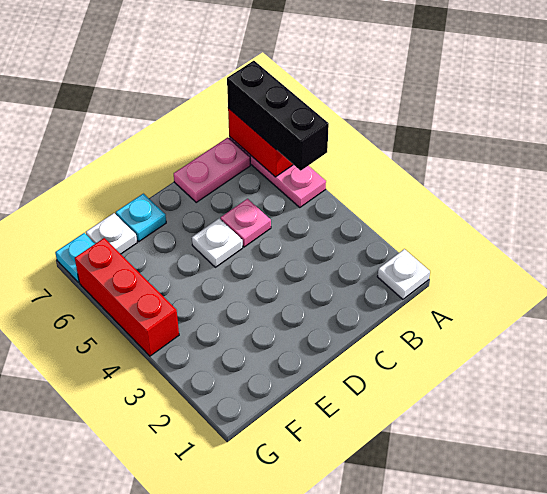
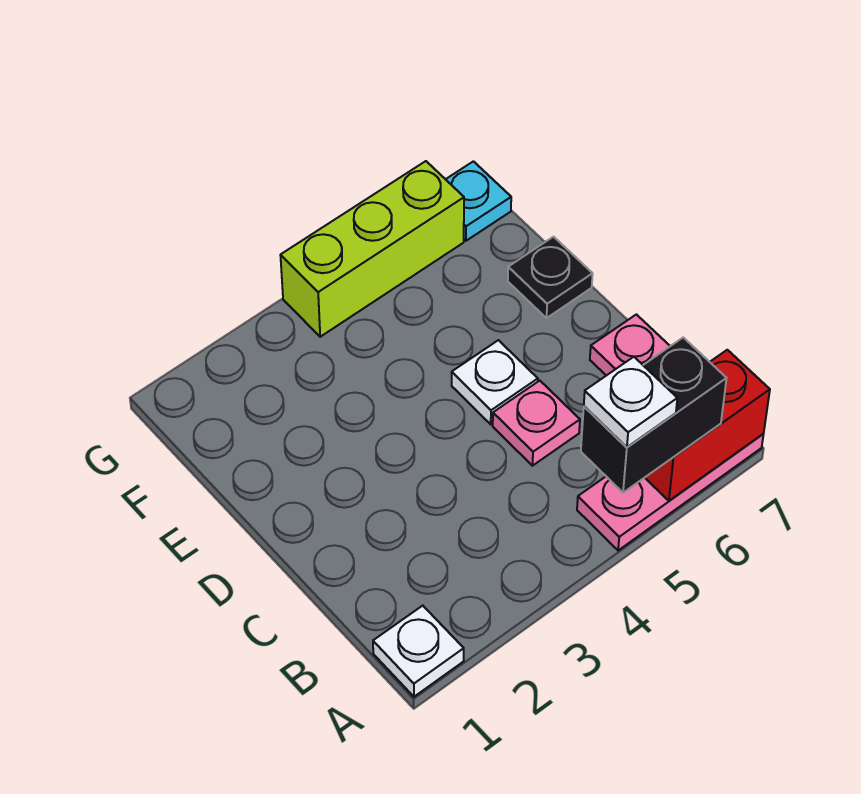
black brick A5:A7 level 3 -> black brick A5:A6 level 3
cyan plate E7 level 1 -> black plate E7 level 1
white plate F7 level 1 -> white plate A5 level 4
red brick G4:G6 level 1 -> lime brick G4:G6 level 1

